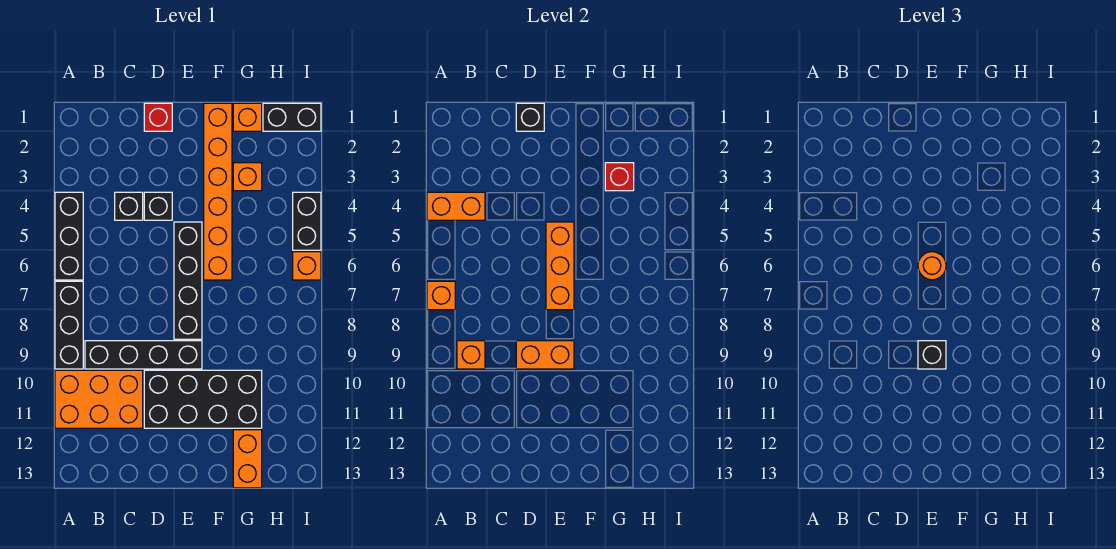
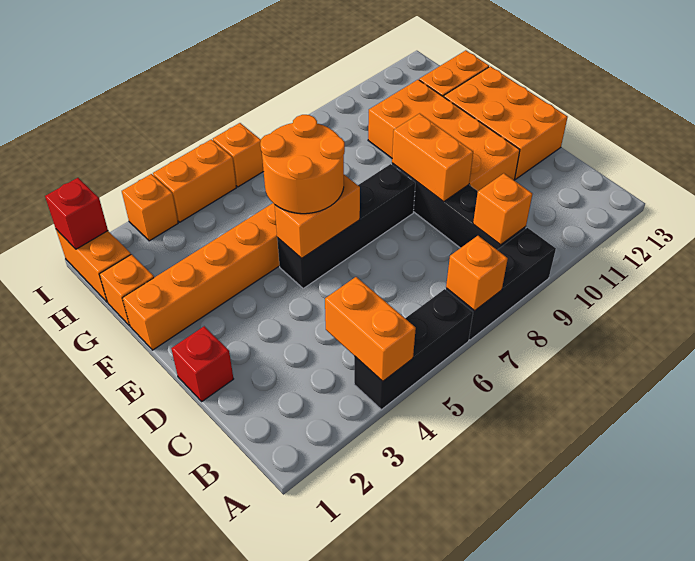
orange brick A10:C11 level 1 -> orange brick D12:F13 level 1
black brick C4 level 1 -> none
black brick D1 level 2 -> none
black brick D4 level 1 -> none
black brick D10:G11 level 1 -> orange brick D10:G11 level 1
orange brick E5:E7 level 2 -> orange brick E5:E6 level 2
orange round brick E6 level 3 -> orange round brick E5:F6 level 3
black brick E9 level 3 -> none
orange brick G3 level 1 -> orange brick I3 level 1
red brick G3 level 2 -> red brick I1 level 2
black brick H1:I1 level 1 -> orange brick H1:I1 level 1
black brick I4:I5 level 1 -> orange brick I4:I5 level 1

